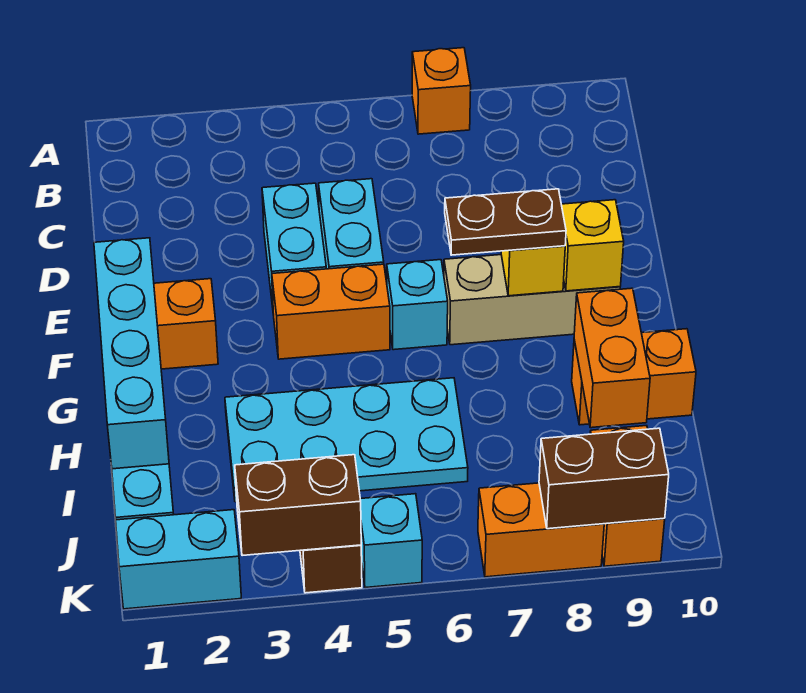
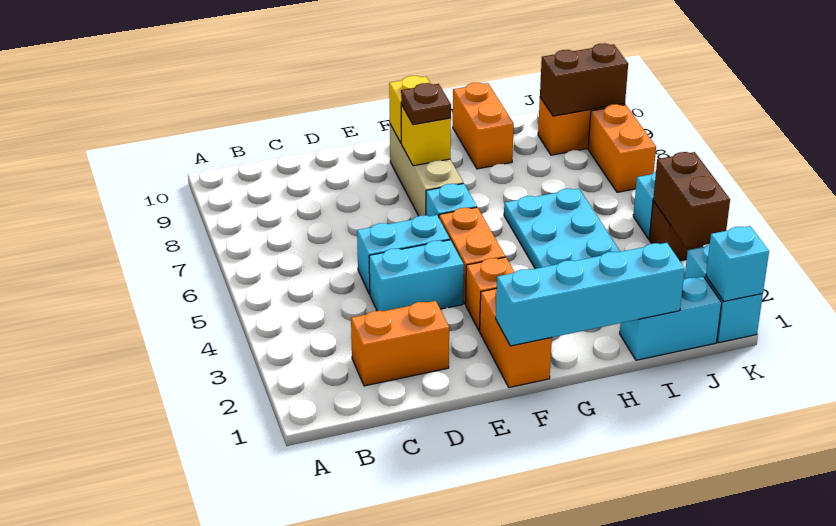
orange brick A7 level 1 -> orange brick F3 level 1
brown plate F7:F8 level 3 -> brown plate F8 level 3
orange brick H9:I9 level 2 -> orange brick C2:D2 level 1
none -> cyan brick K1 level 2
brown brick K8:K9 level 2 -> brown brick J9:K9 level 2

